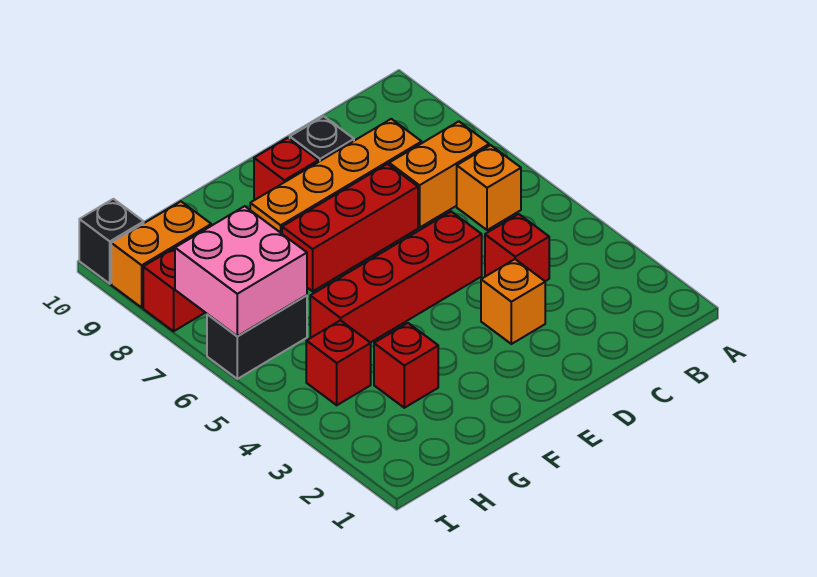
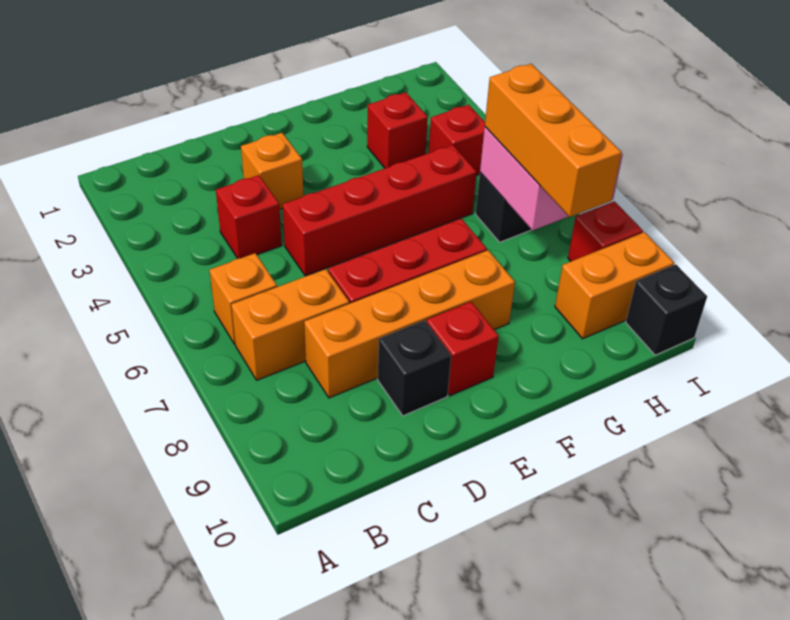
none -> orange brick H6:H8 level 3

